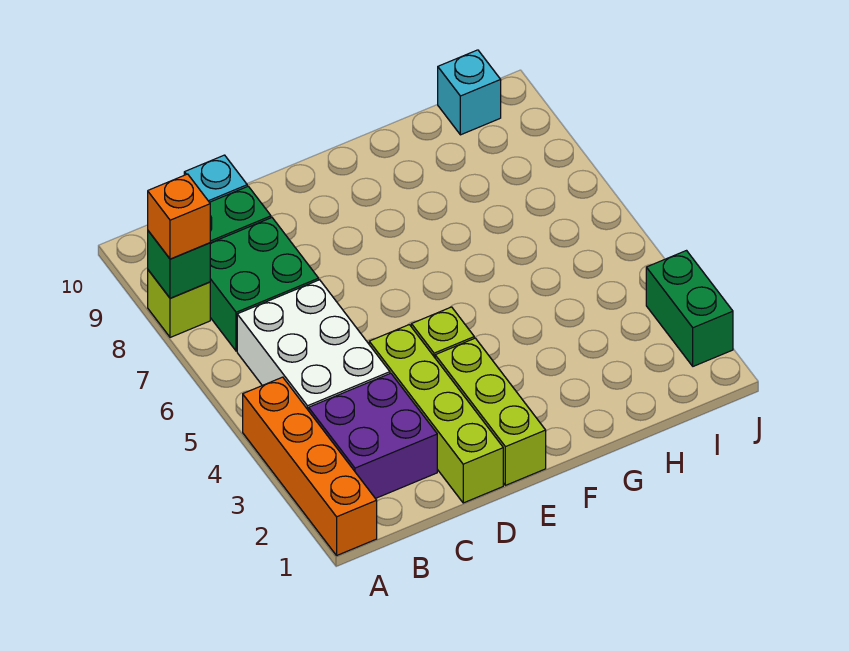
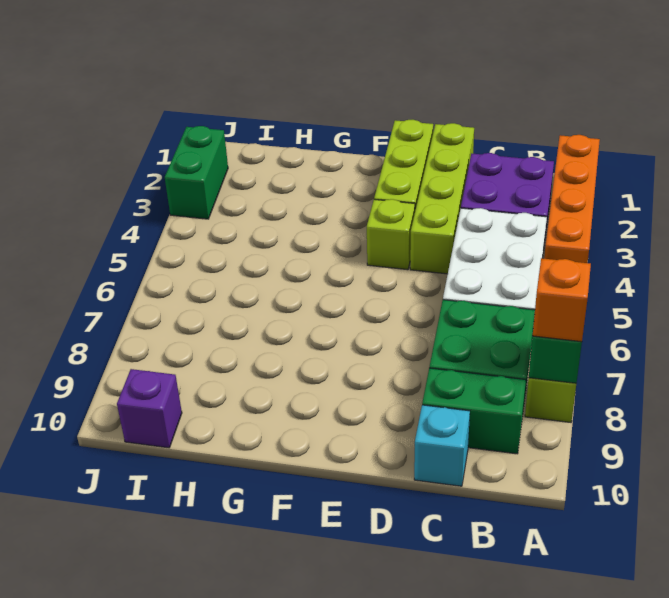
cyan brick I10 level 1 -> purple brick I10 level 1

